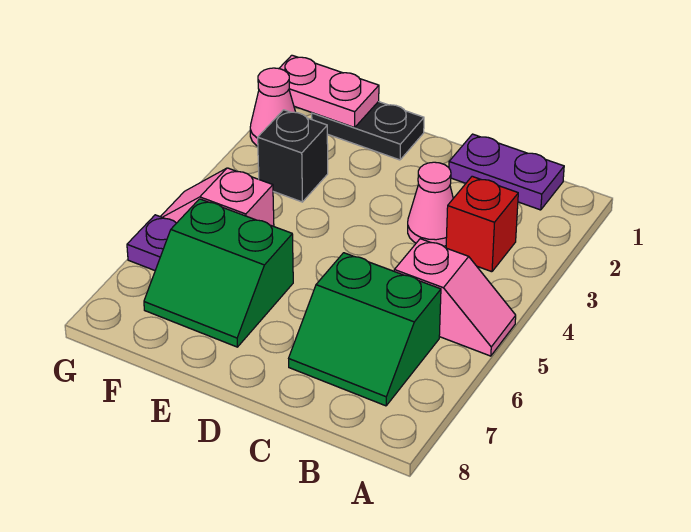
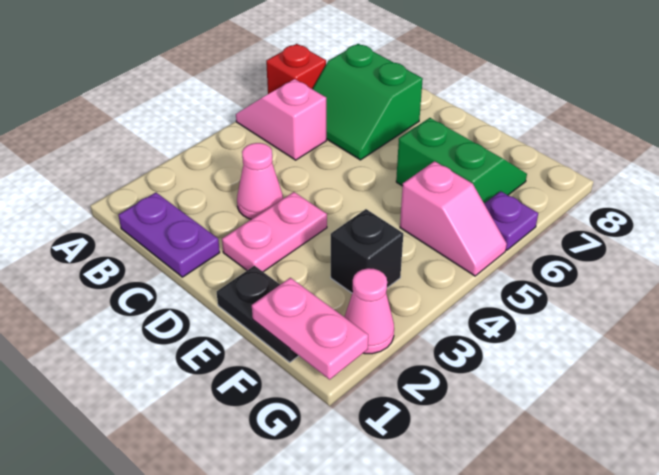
red brick B3 level 1 -> red brick A6 level 1
green slope B6:C7 level 1 top 6 -> green slope B6:C7 level 1 top 7
none -> pink plate D2:D3 level 1

